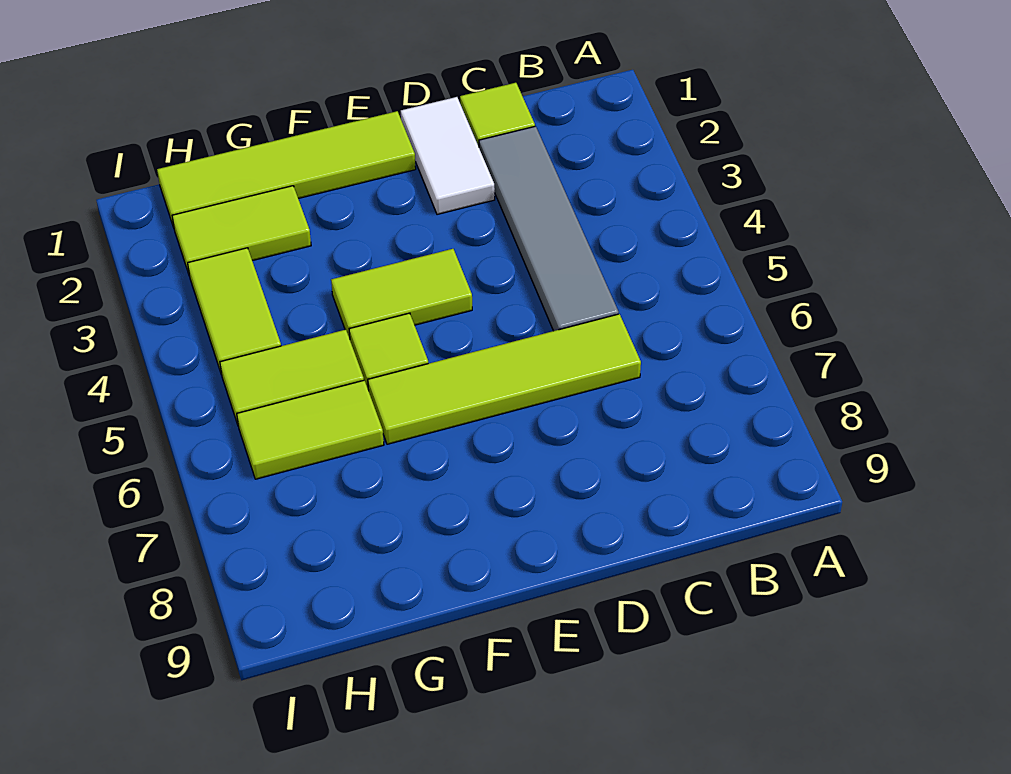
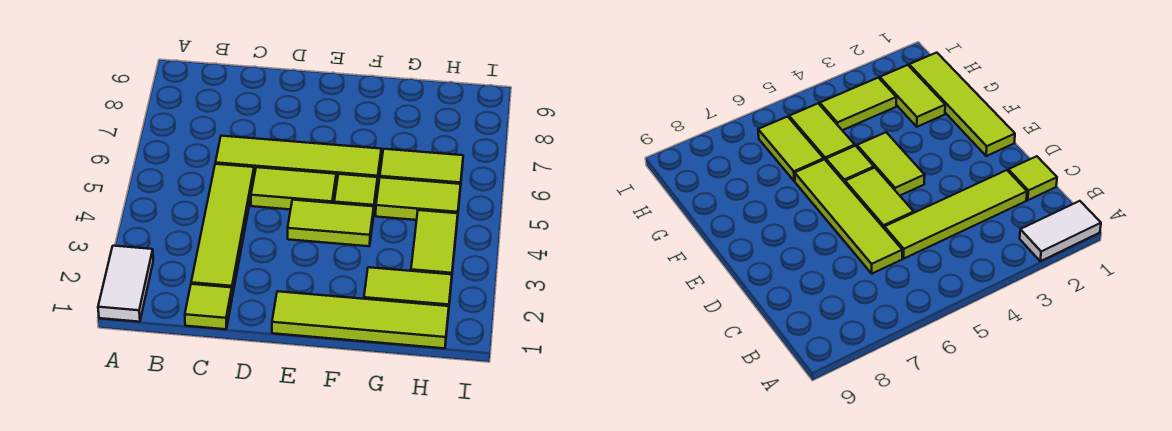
grey tile C2:C5 level 1 -> lime tile C2:C5 level 1
white tile D1:D2 level 1 -> white tile A1:A2 level 1
none -> lime tile D5:E5 level 1

